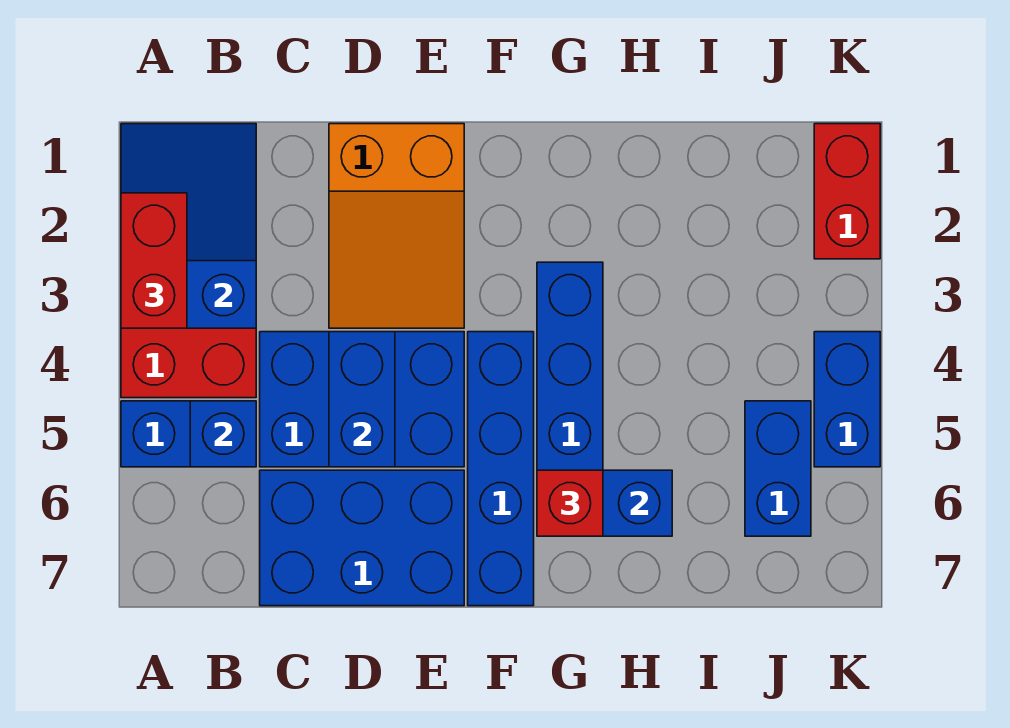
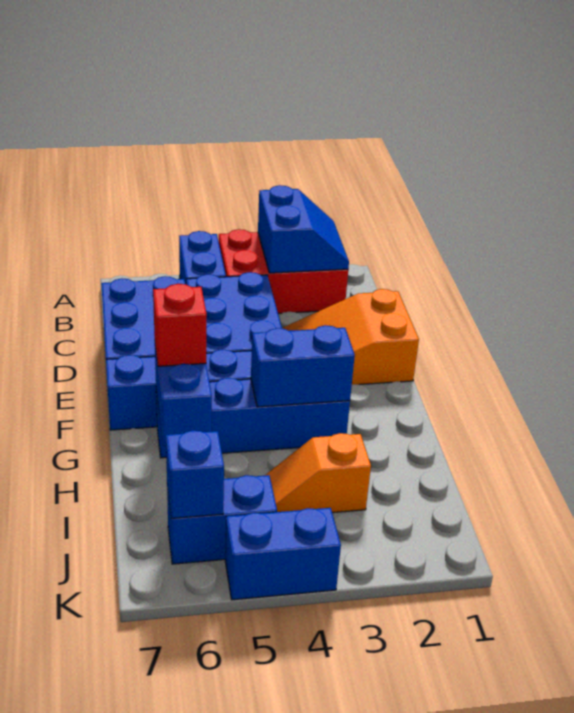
blue slope A1:B3 level 2 top 3 -> blue slope A2:B3 level 2 top 3
red brick A2:A3 level 3 -> none
blue brick B5 level 2 -> blue brick J6 level 2
blue brick D4:D5 level 2 -> blue brick G3:G4 level 2
none -> orange slope I3:I4 level 1 top 3
red brick K1:K2 level 1 -> none

